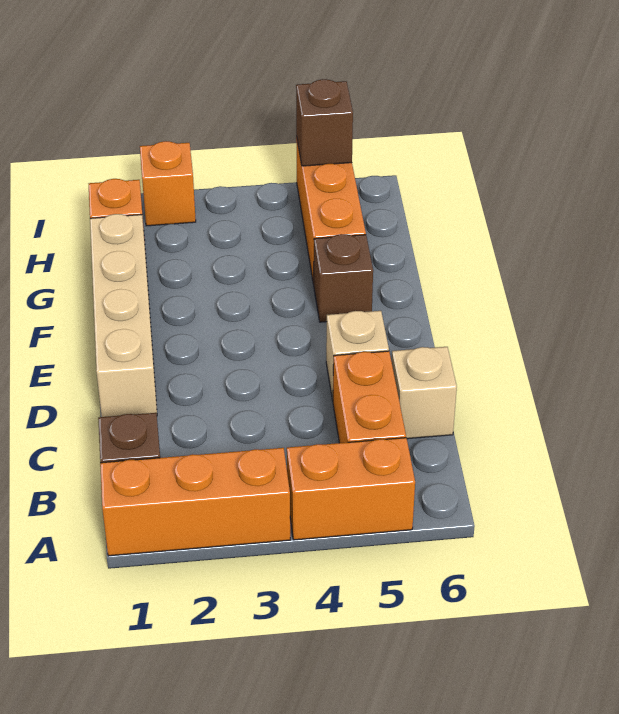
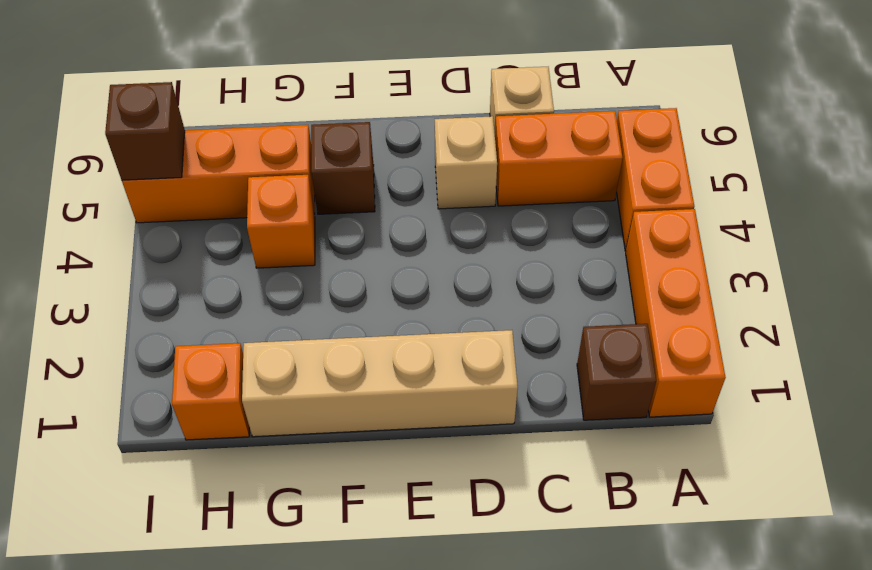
orange brick I2 level 1 -> orange brick G4 level 1

